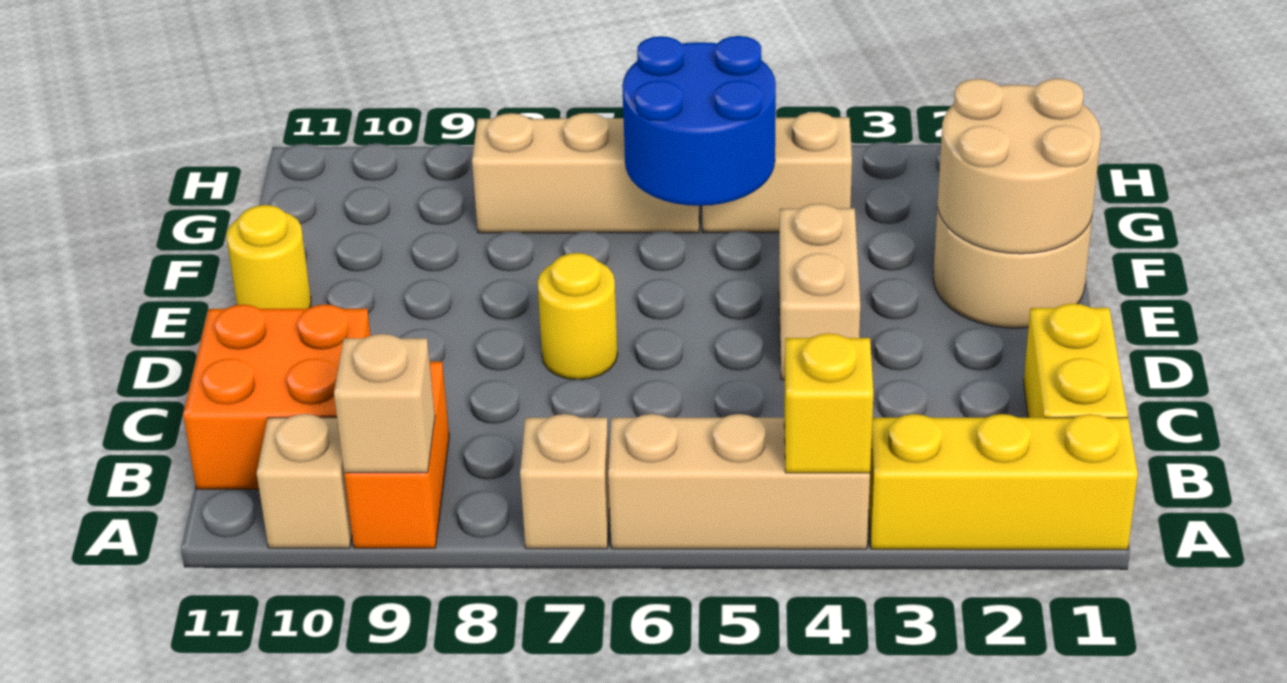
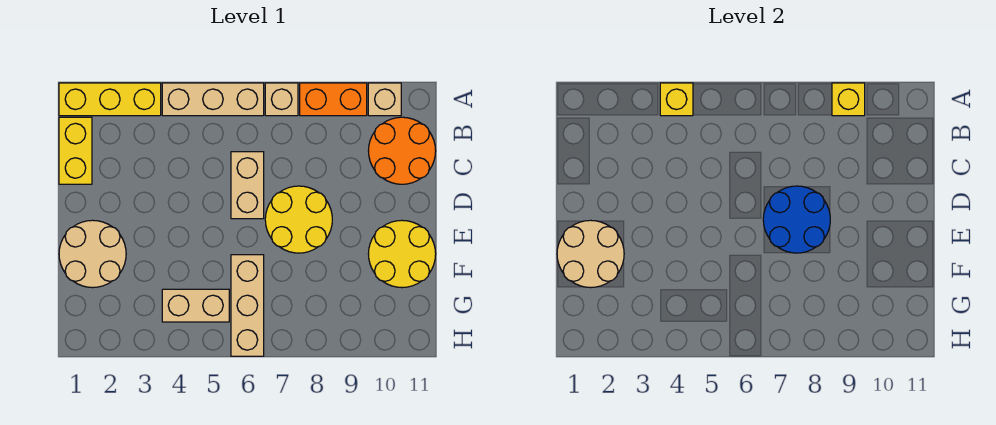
orange brick A9:B9 level 1 -> orange brick A8:A9 level 1
tan brick A9 level 2 -> yellow brick A9 level 2
orange brick B10:C11 level 1 -> orange round brick B10:C11 level 1
tan brick D4:E4 level 1 -> tan brick C6:D6 level 1
yellow round brick D7 level 1 -> yellow round brick D7:E8 level 1
yellow round brick E11 level 1 -> yellow round brick E10:F11 level 1
blue round brick F5:G6 level 2 -> blue round brick D7:E8 level 2
tan brick G6:G8 level 1 -> tan brick F6:H6 level 1

